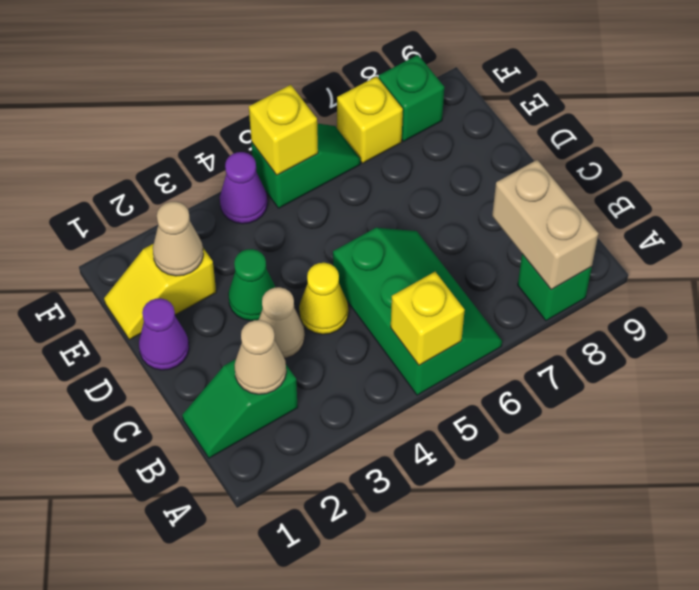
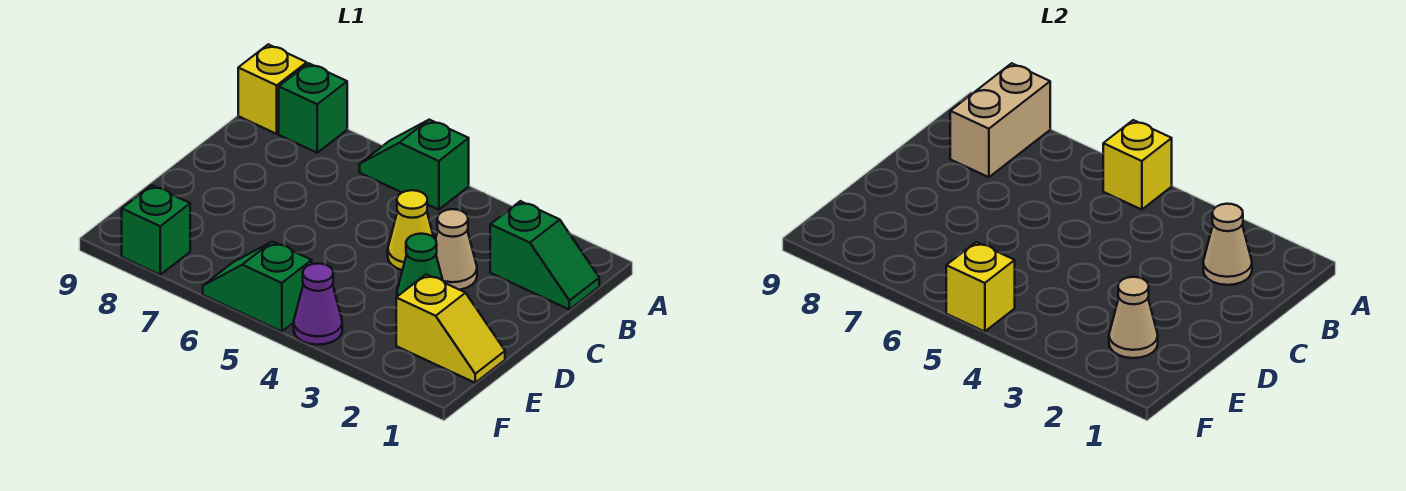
green slope A5:C6 level 1 top 5 -> green slope A5:A6 level 1 top 5
purple cone D1 level 1 -> none
yellow brick F7 level 1 -> yellow brick A9 level 1

